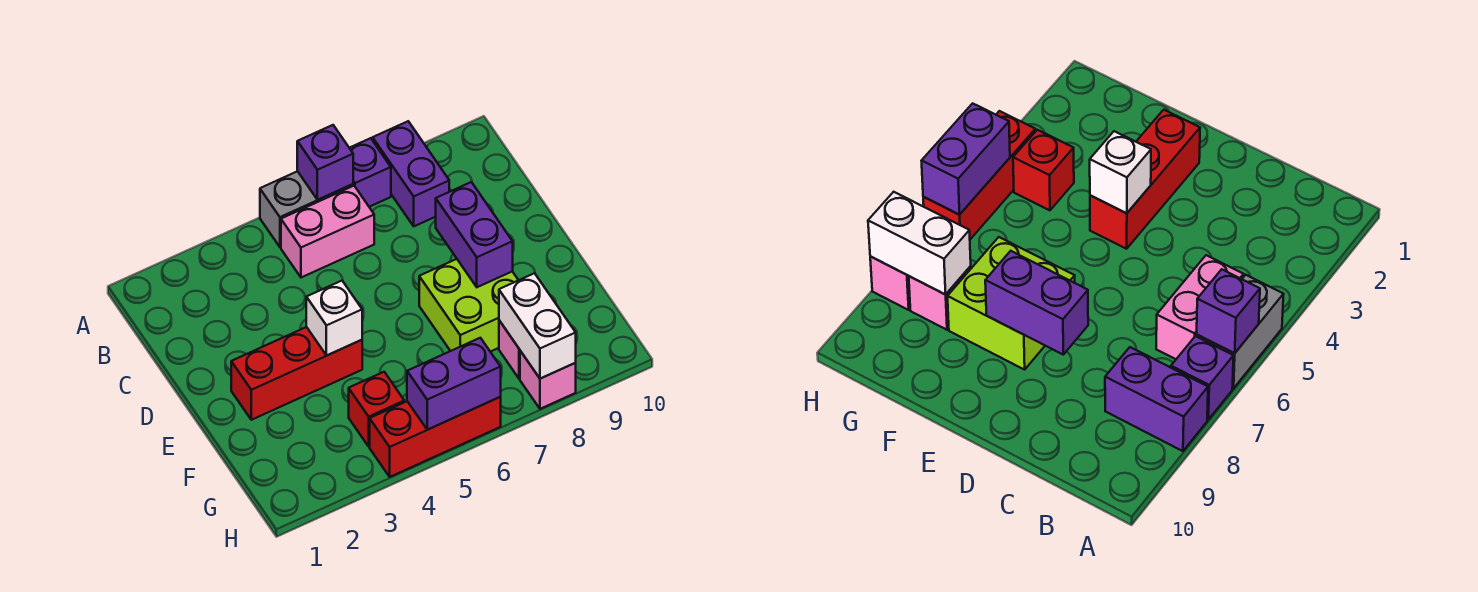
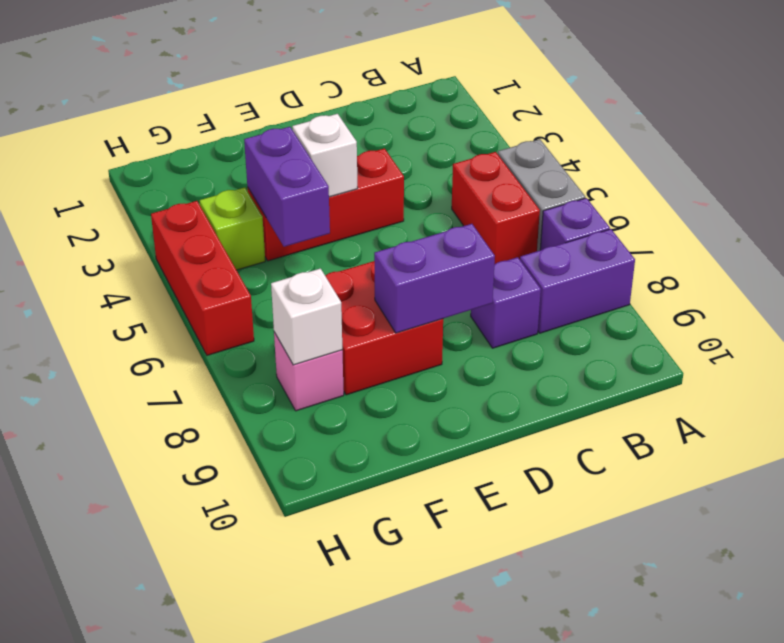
purple brick A6 level 2 -> purple brick C8 level 1
pink brick B5:B6 level 1 -> red brick B5:B6 level 1
red brick E2:E4 level 1 -> red brick D4:F4 level 1
lime brick E7:F8 level 1 -> red brick E7:F8 level 1
red brick G4 level 1 -> lime brick G4 level 1
white brick G8:H8 level 2 -> white brick G8 level 2
purple brick H5:H6 level 2 -> purple brick F4:F5 level 2
pink brick H8 level 1 -> none

